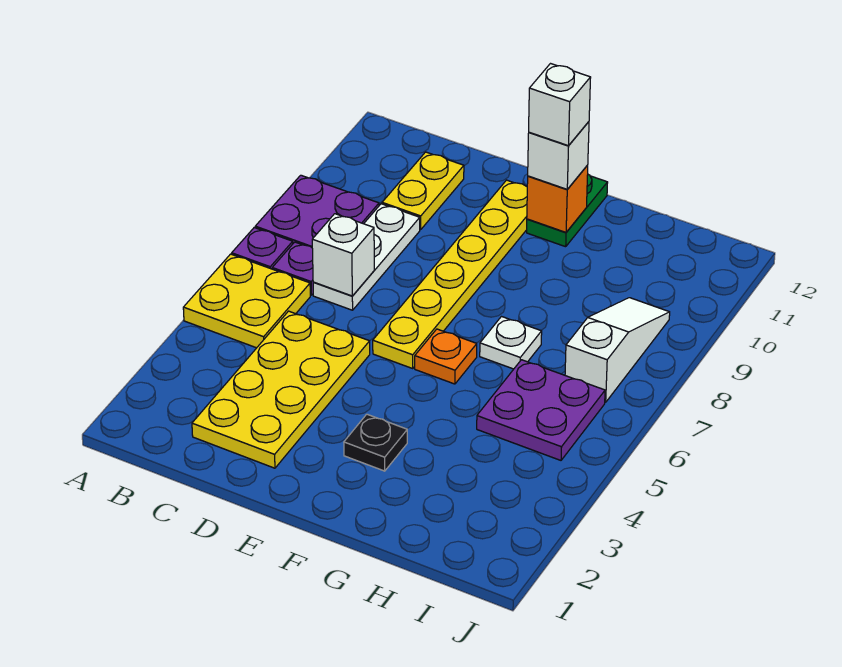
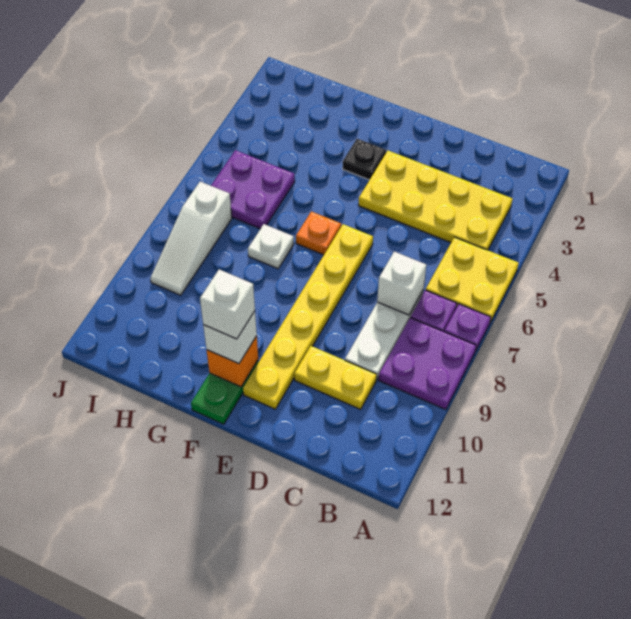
yellow plate C2:D5 level 1 -> yellow plate B3:E4 level 1
yellow plate C10:C11 level 1 -> yellow plate C10:D10 level 1

